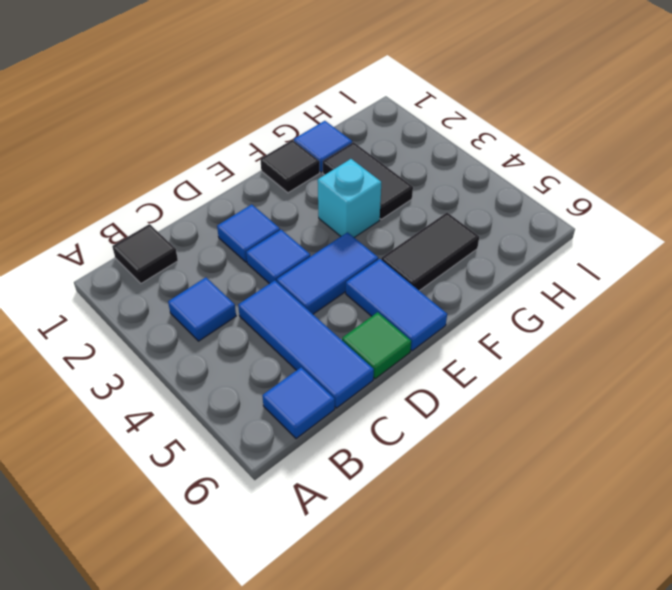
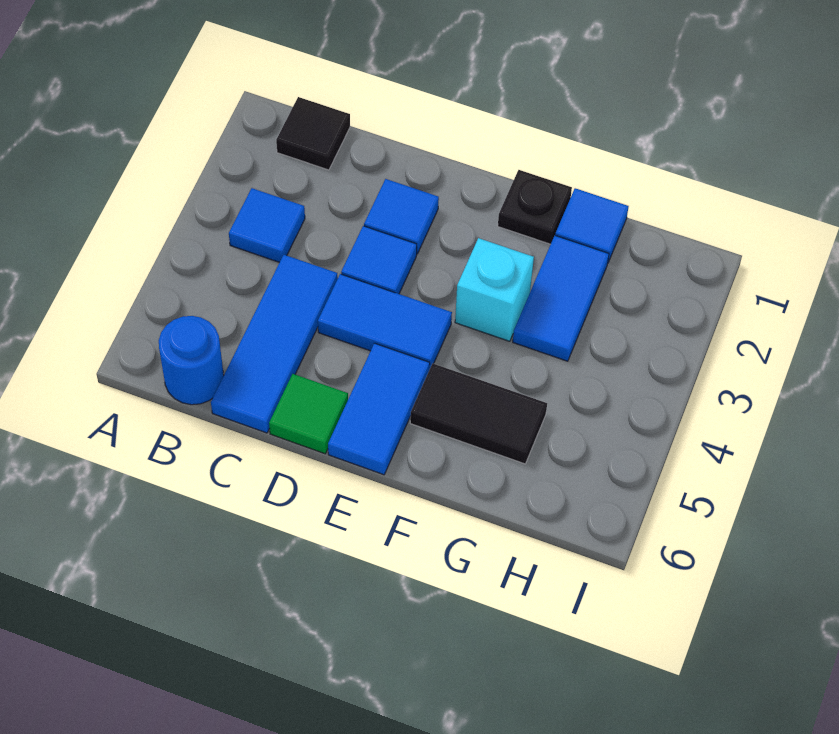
blue tile B6 level 1 -> blue round brick B6 level 1
black tile F1 level 1 -> black plate F1 level 1
black tile G2:G3 level 1 -> blue tile G2:G3 level 1

